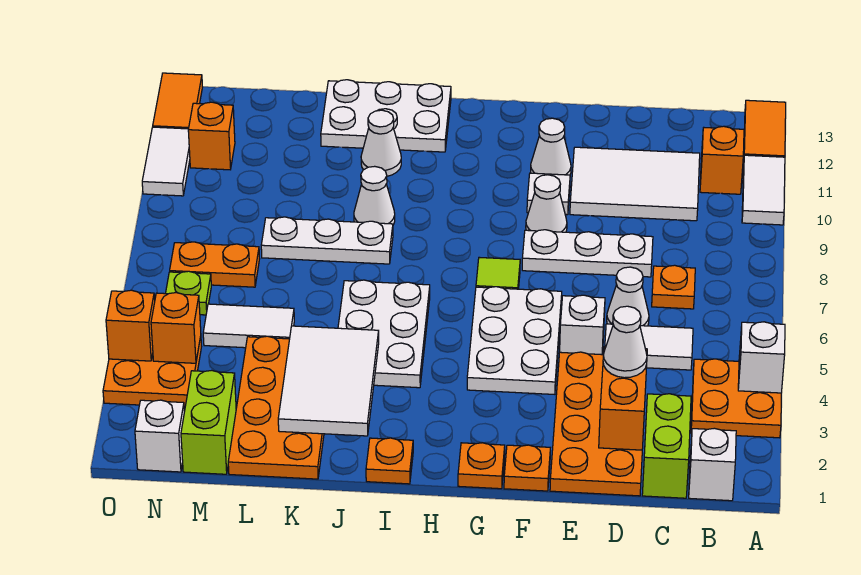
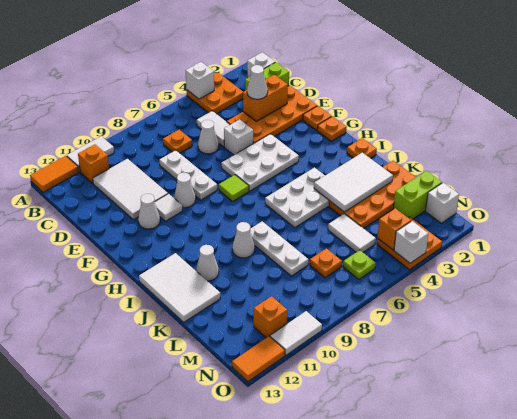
white plate I12:K13 level 1 -> white tile I12:K13 level 1
orange plate M7:N7 level 1 -> orange plate M7 level 1
orange brick O4 level 2 -> white brick O4 level 2

